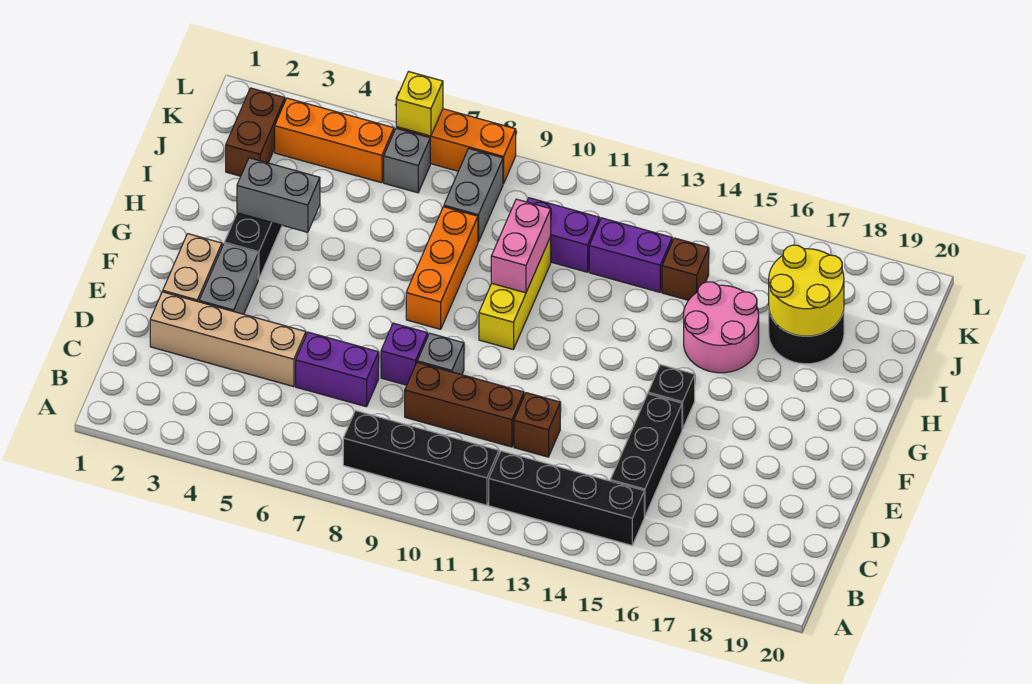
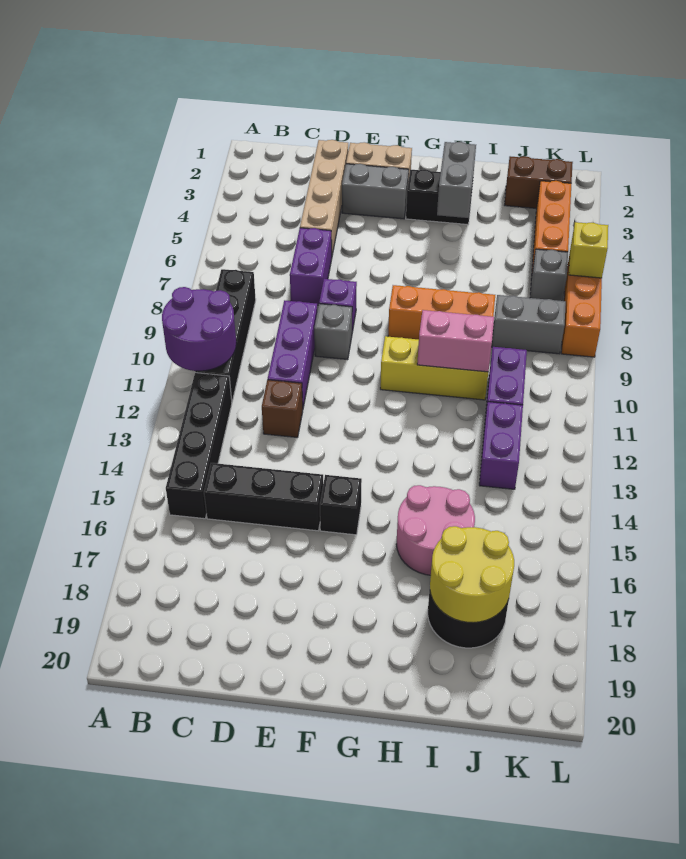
none -> purple round brick A10:B11 level 2
brown brick D9:D11 level 1 -> purple brick D9:D11 level 1
brown brick J14 level 1 -> none

